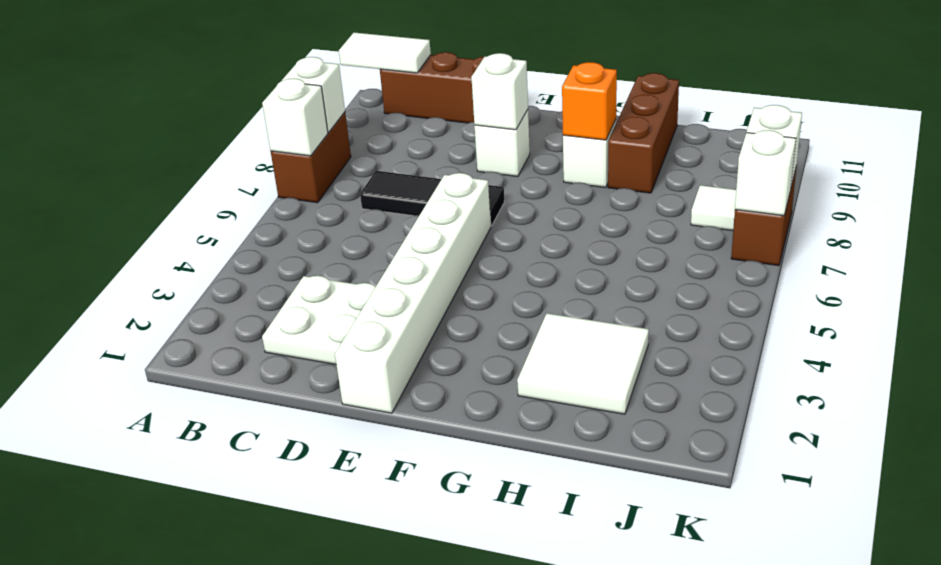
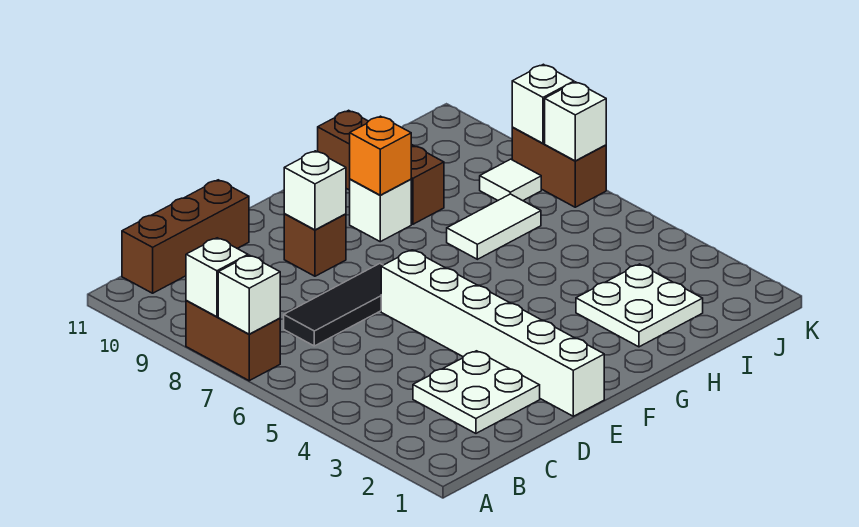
white tile A11:B11 level 2 -> white tile H7:I7 level 1
white brick E9 level 1 -> brown brick E9 level 1
white tile H2:I3 level 1 -> white plate H2:I3 level 1

